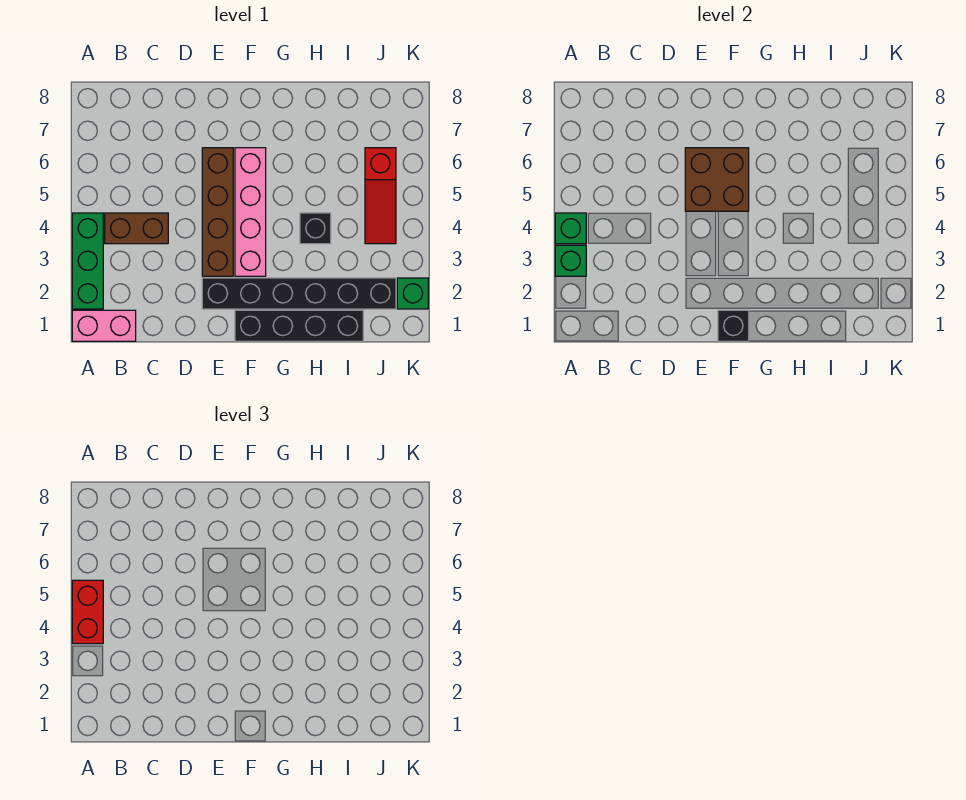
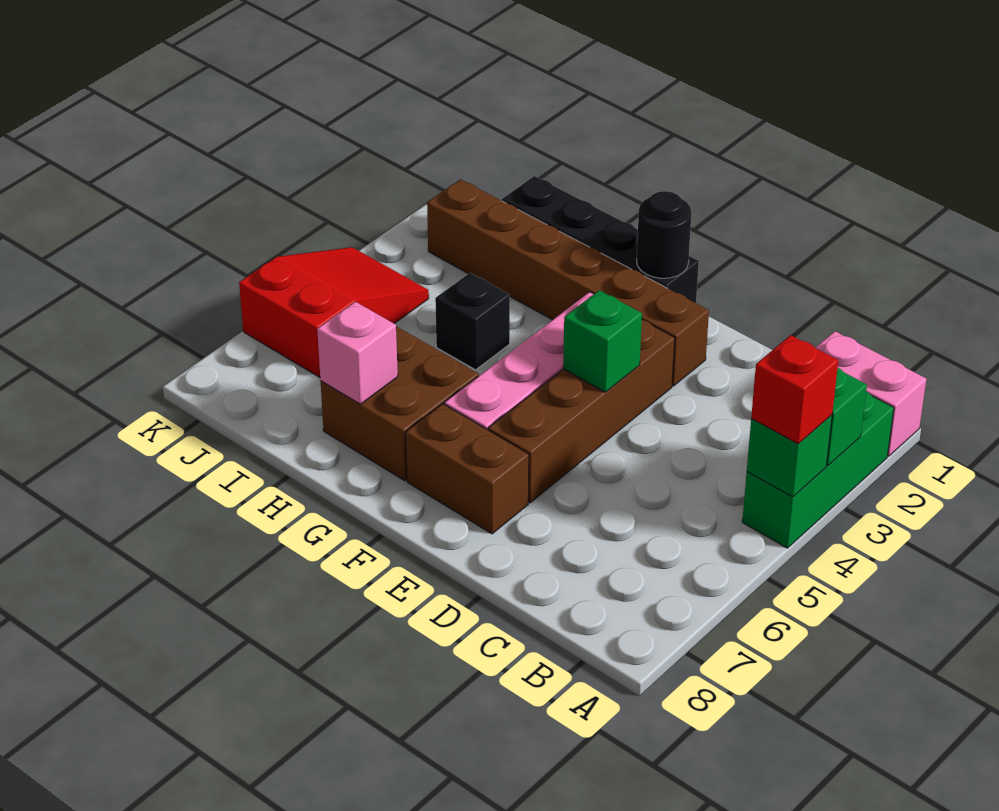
red brick A4:A5 level 3 -> red brick A4 level 3
brown brick B4:C4 level 1 -> brown brick E7:F7 level 1
black brick E2:J2 level 1 -> brown brick E2:J2 level 1
brown brick E5:F6 level 2 -> brown brick G6:H7 level 1
black brick F1 level 2 -> black round brick F1 level 2
none -> pink brick H7 level 2
red slope J4:J6 level 1 top 6 -> red slope J4:K6 level 1 top 6
green brick K2 level 1 -> green brick E4 level 2

